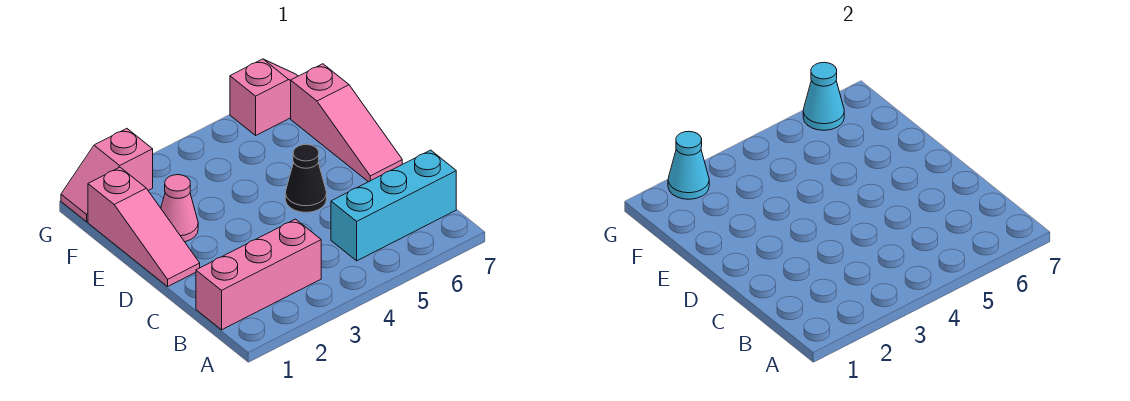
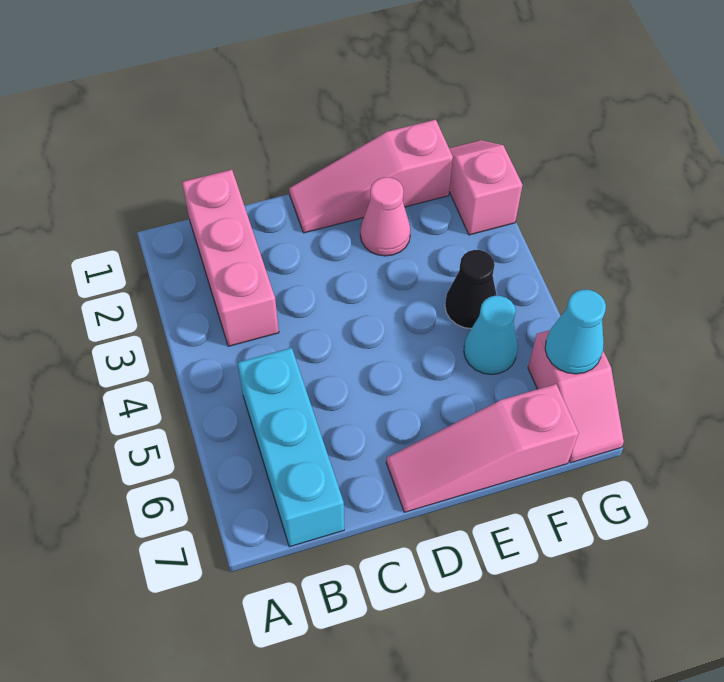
black cone D5 level 1 -> black cone F4 level 1
cyan cone G2 level 2 -> cyan cone F5 level 1

